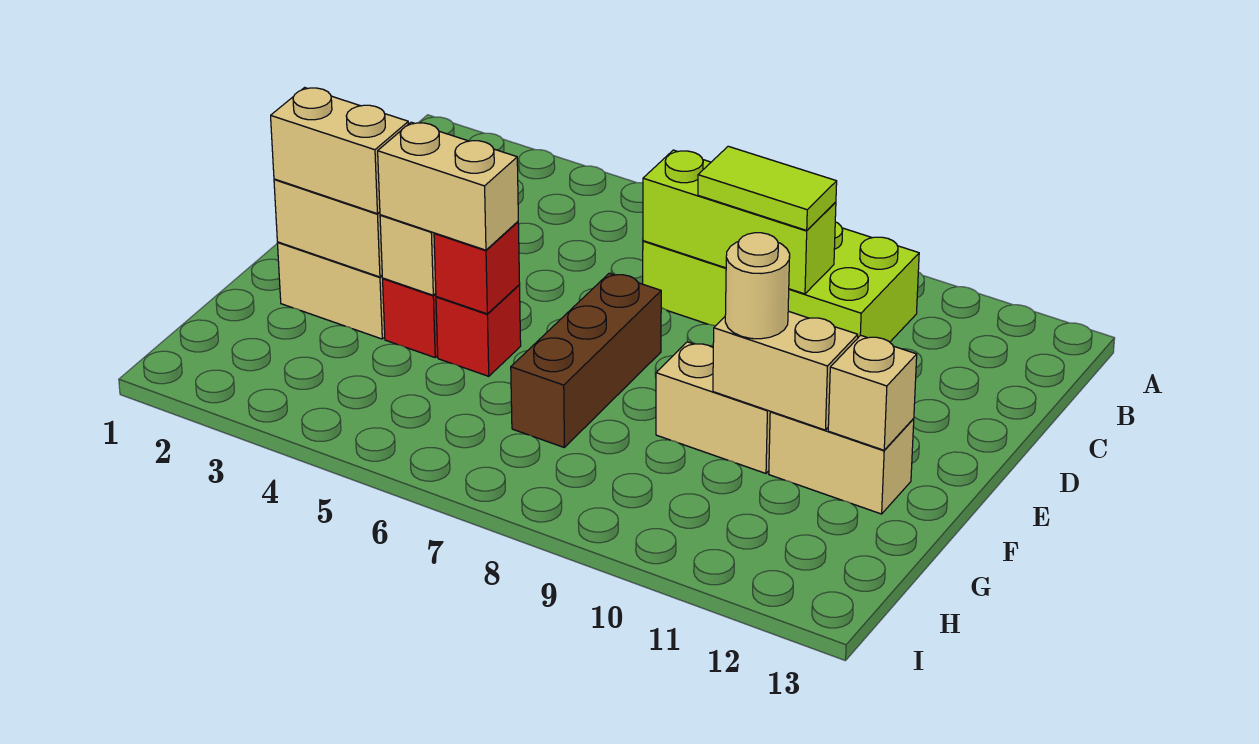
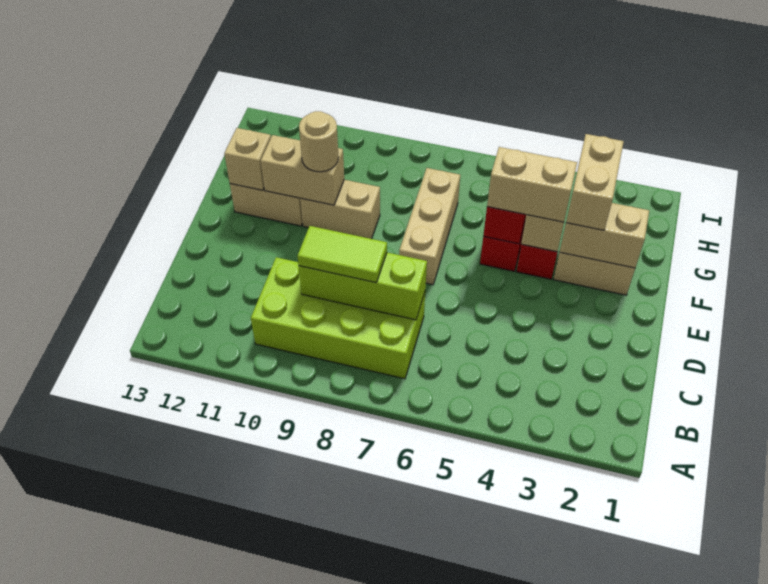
brown brick E7:G7 level 1 -> tan brick E7:G7 level 1
tan brick F2:F3 level 3 -> tan brick F3:G3 level 3

